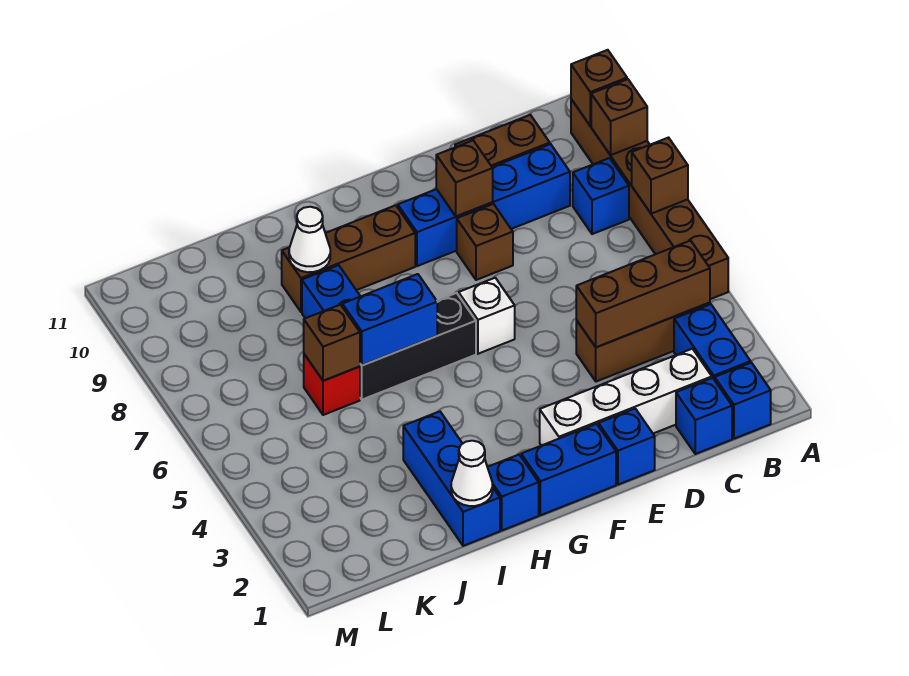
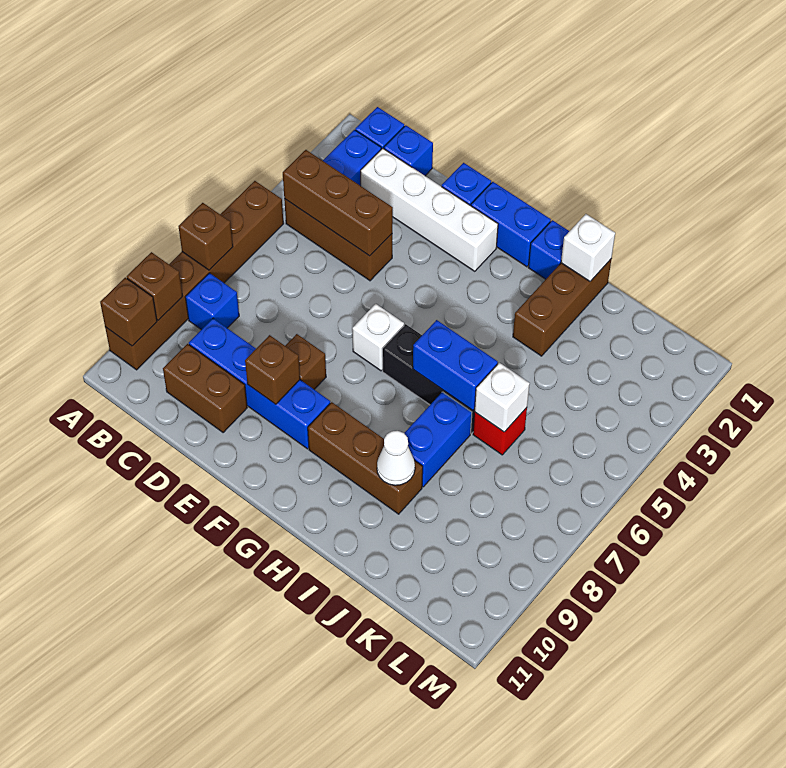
blue brick I1:I3 level 1 -> brown brick I1:I3 level 1
white cone I1 level 2 -> white brick I1 level 2
brown brick J6 level 2 -> white brick J6 level 2

